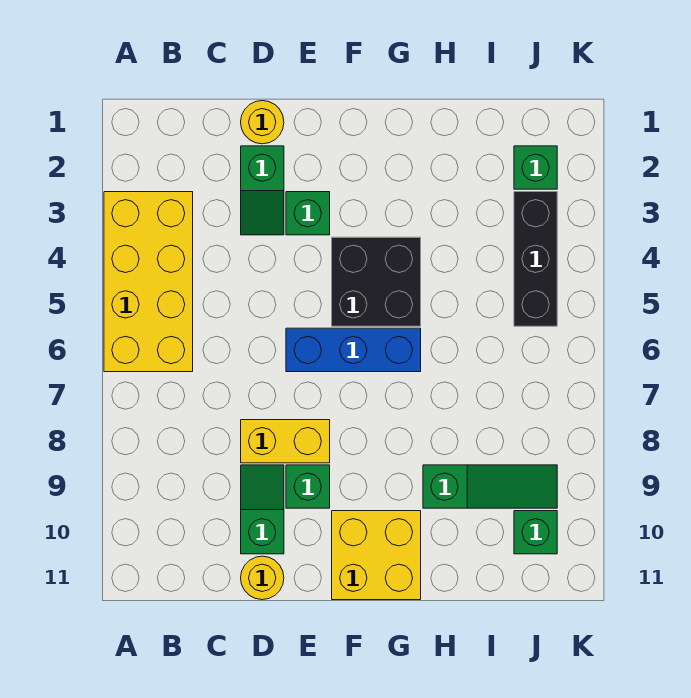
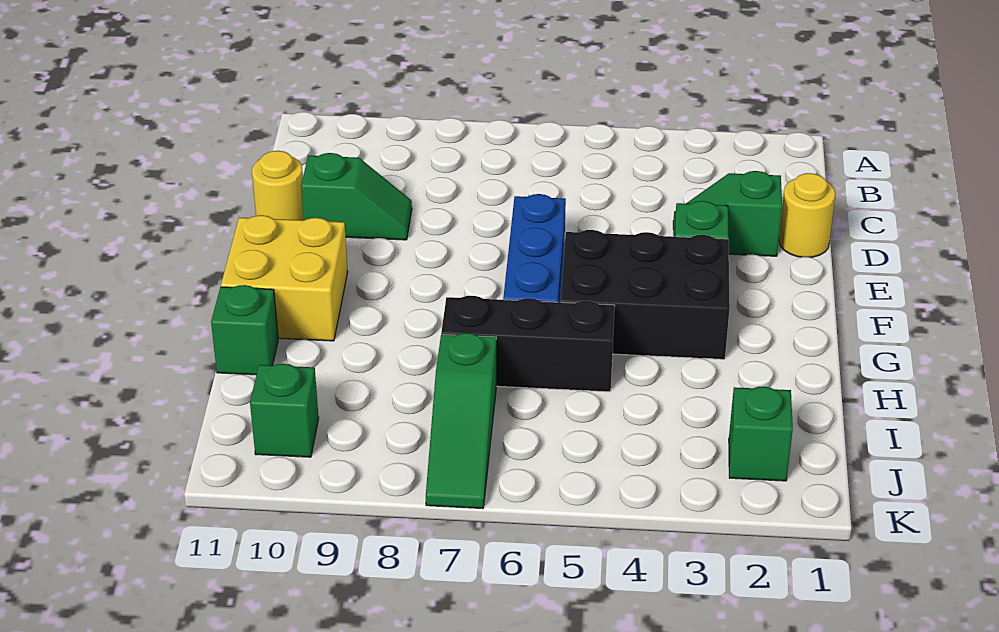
yellow brick A3:B6 level 1 -> none
yellow brick D8:E8 level 1 -> none
green brick E9 level 1 -> green brick H11 level 1
black brick F4:G5 level 1 -> black brick F3:G5 level 1
green slope H9:J9 level 1 top H -> green slope I7:K7 level 1 top I
black brick J3:J5 level 1 -> black brick H5:H7 level 1

